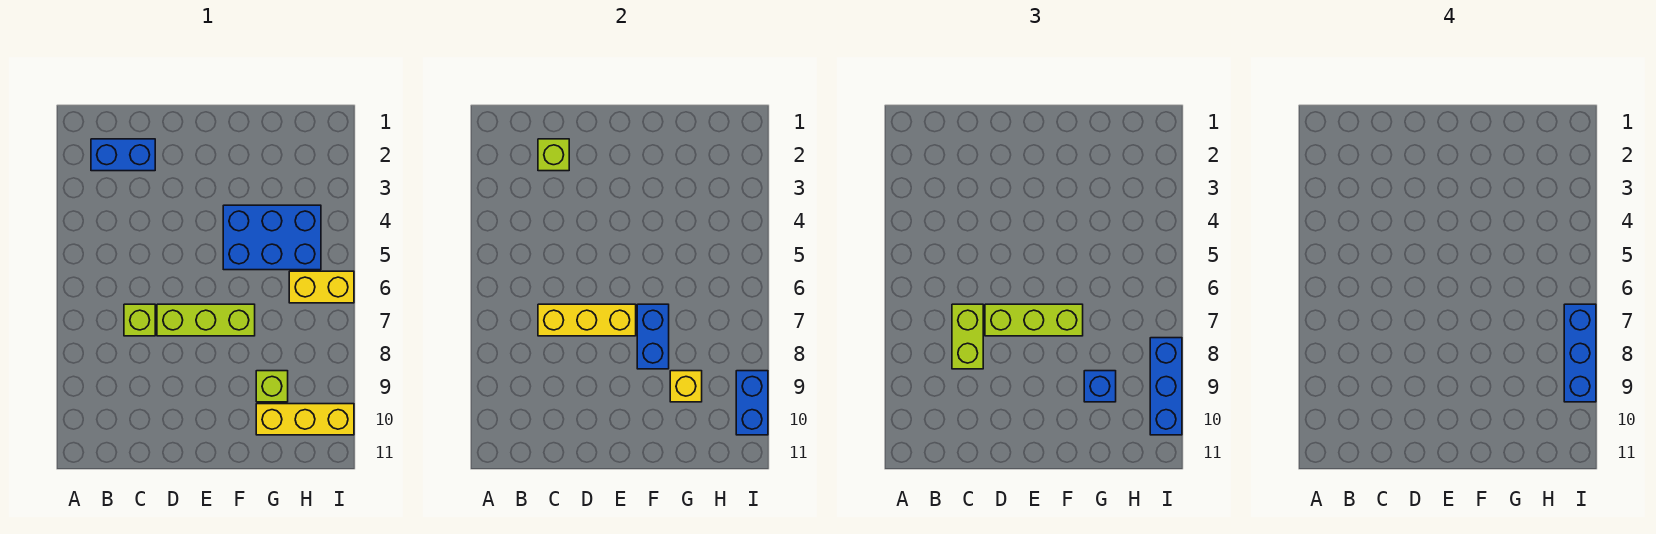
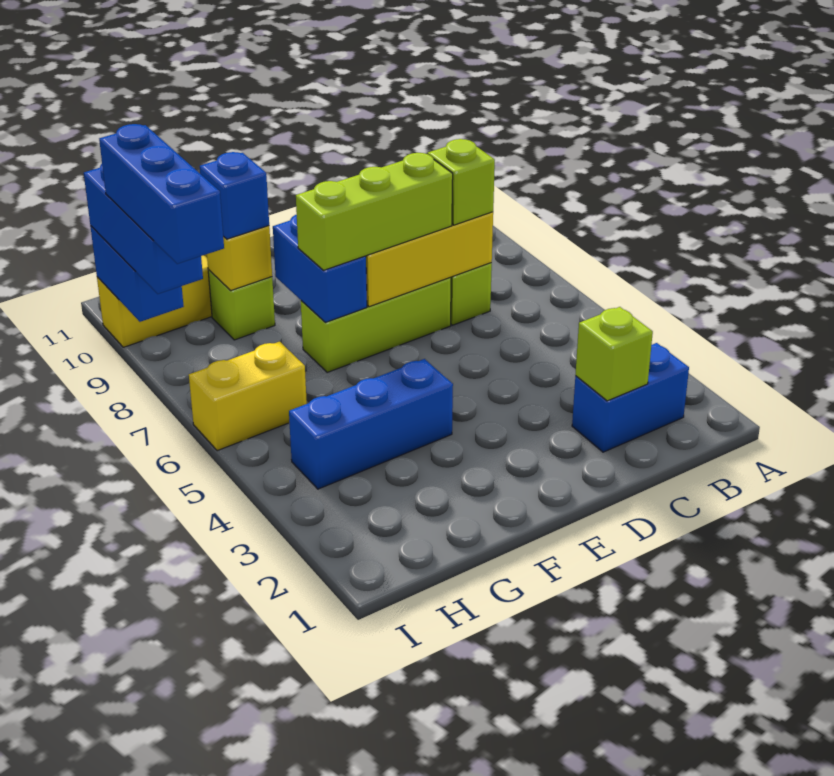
lime brick C7:C8 level 3 -> lime brick C7 level 3
blue brick F4:H5 level 1 -> blue brick F4:H4 level 1

